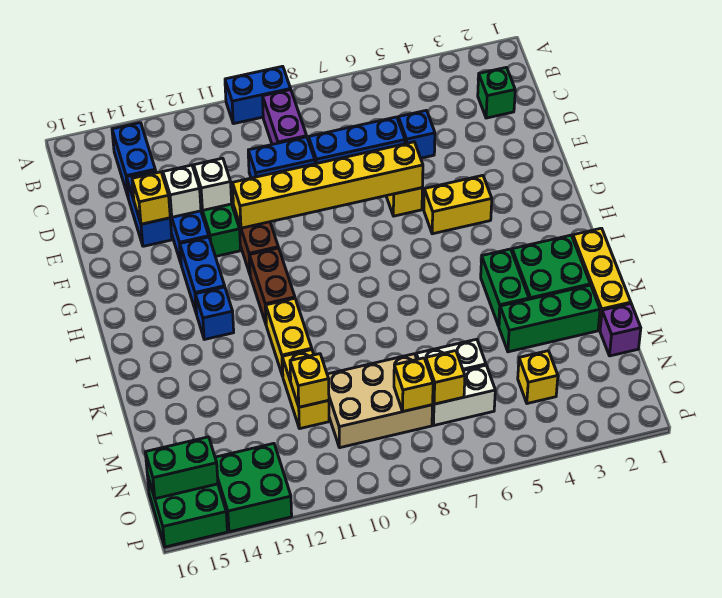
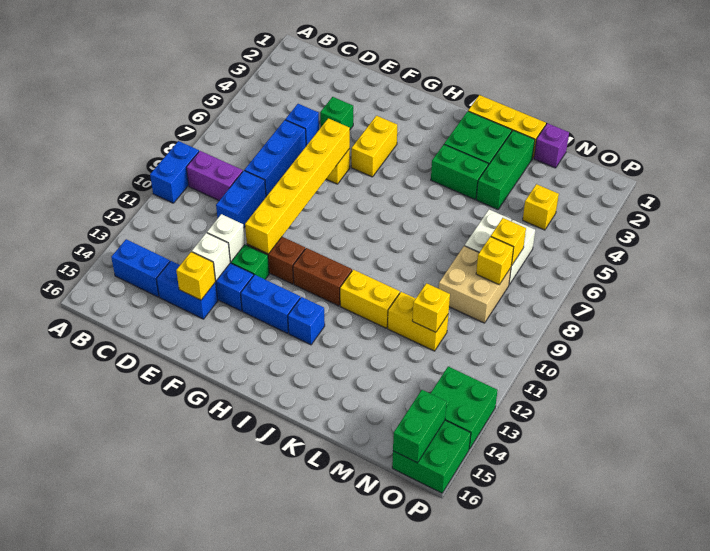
green brick C2 level 1 -> green brick E4 level 1
tan brick M8:N10 level 1 -> tan brick M8:N9 level 1

